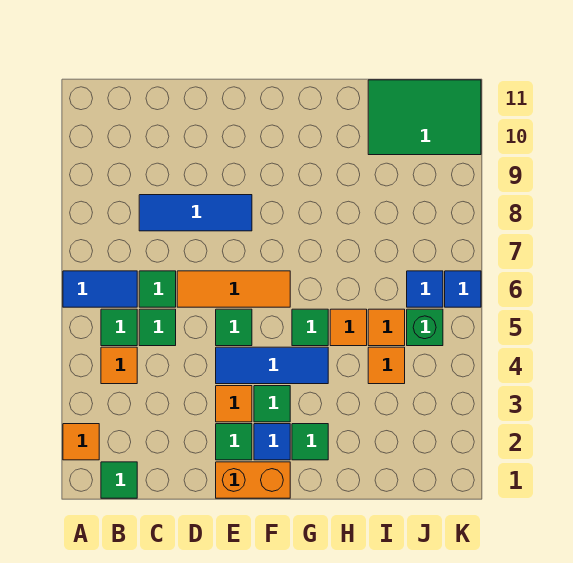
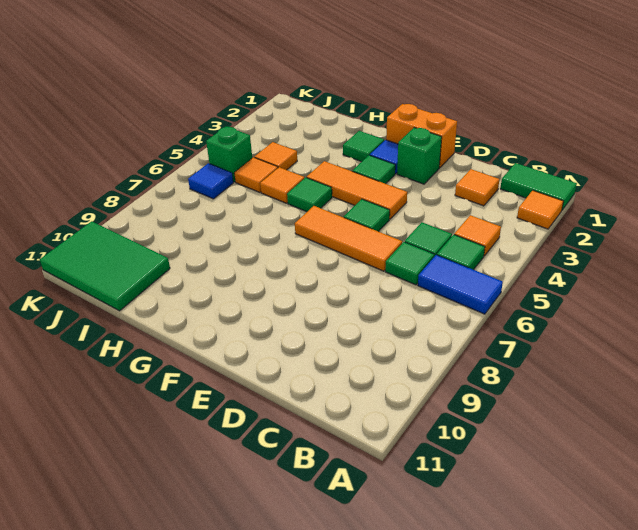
green tile B1 level 1 -> green tile A1:B1 level 1
blue tile C8:E8 level 1 -> none
green tile E2 level 1 -> green brick E2 level 1
orange tile E3 level 1 -> orange tile C2 level 1
blue tile E4:G4 level 1 -> orange tile E4:G4 level 1
blue tile K6 level 1 -> none

